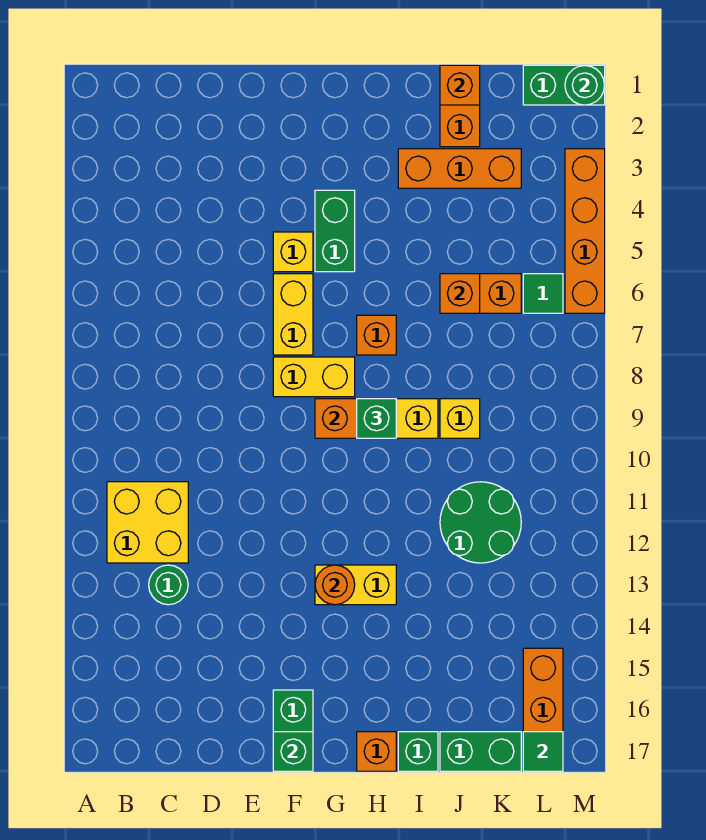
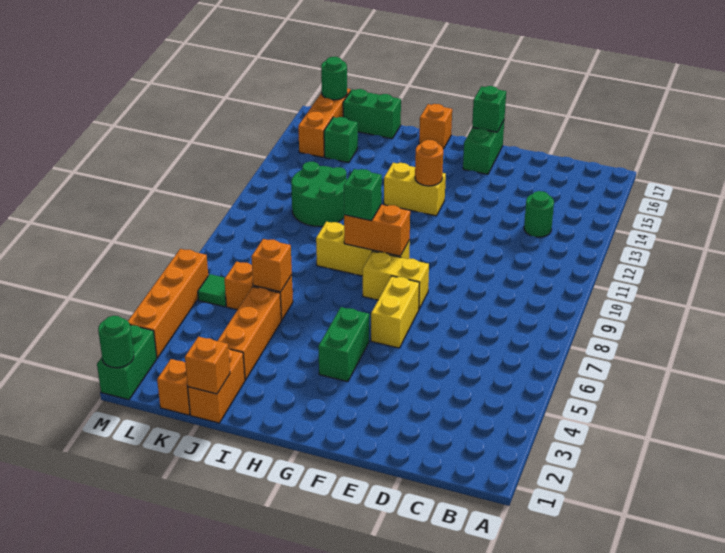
yellow brick B11:C12 level 1 -> none
yellow brick F5 level 1 -> none
orange brick H7 level 1 -> orange brick K1 level 1
orange brick I3:K3 level 1 -> orange brick J3:J5 level 1
green brick I17 level 1 -> green brick K15 level 1
yellow brick J9 level 1 -> none
green brick L1:M1 level 1 -> green brick M1:M2 level 1
green tile L17 level 2 -> green round brick L17 level 2

